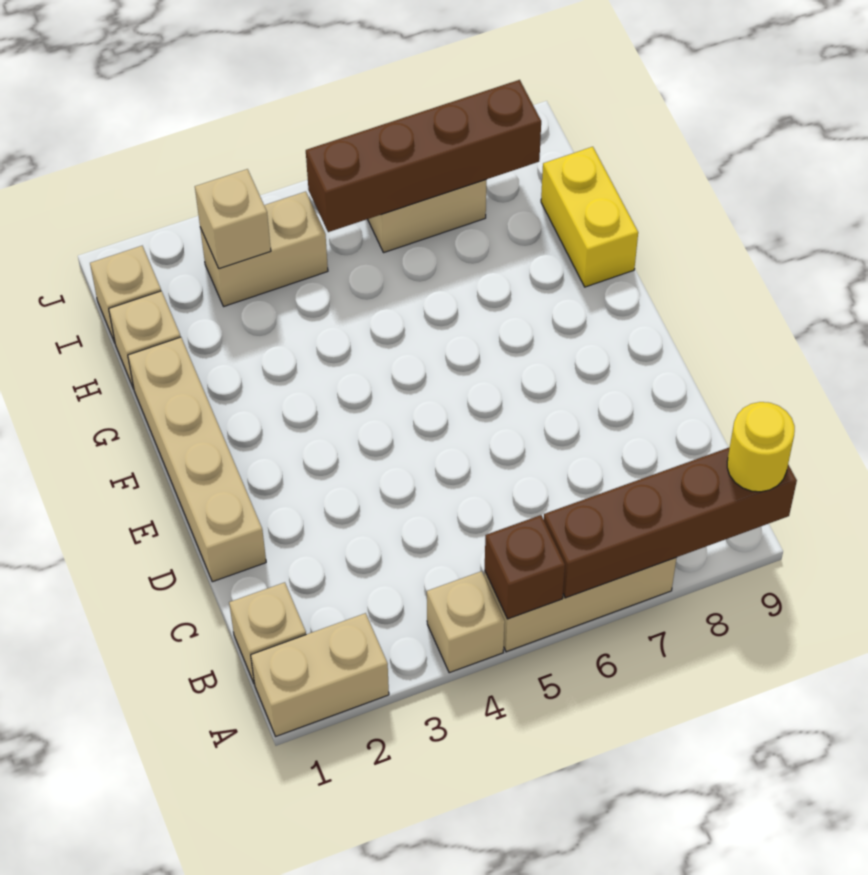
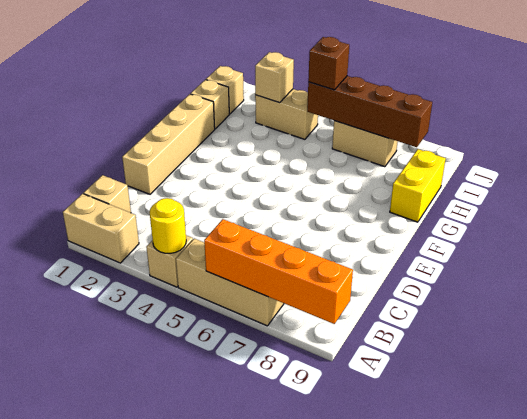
brown brick A5 level 2 -> brown brick I5 level 3
brown brick A6:A9 level 2 -> orange brick A6:A9 level 2
yellow round brick A9 level 3 -> yellow round brick A4 level 2

